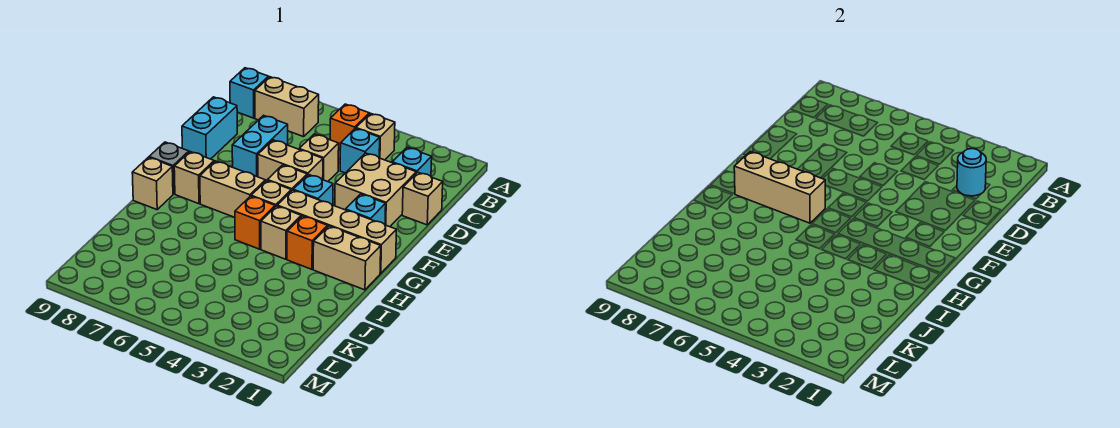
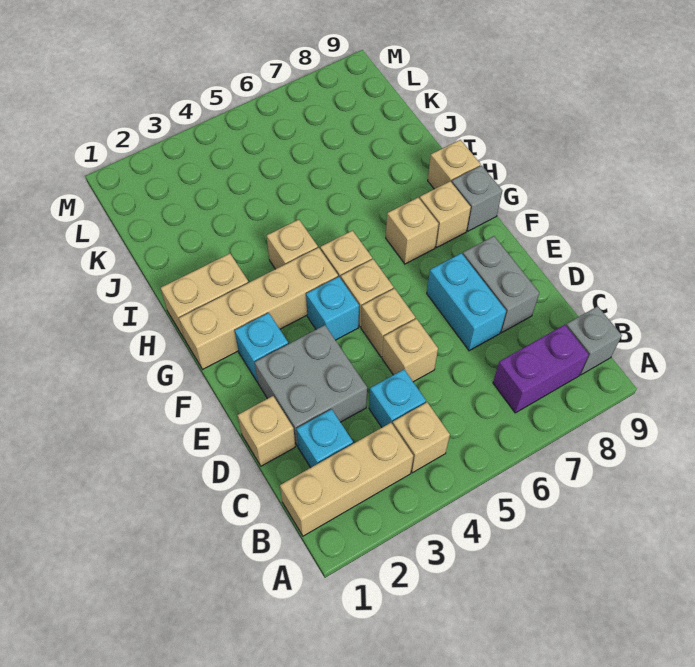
orange brick B5 level 1 -> none
tan brick B7:B8 level 1 -> purple brick B7:B8 level 1
cyan brick B9 level 1 -> grey brick B9 level 1
cyan round brick C2 level 2 -> none
tan brick D2:E3 level 1 -> grey brick D2:E3 level 1
none -> grey brick D8:E8 level 1
cyan brick D9:E9 level 1 -> none
tan brick E5:E6 level 1 -> tan brick E5 level 1
tan brick G6:G7 level 1 -> tan brick G7 level 1
tan brick G6:G8 level 2 -> tan brick B1:B3 level 1
orange brick H3 level 1 -> none
orange brick H5 level 1 -> none

